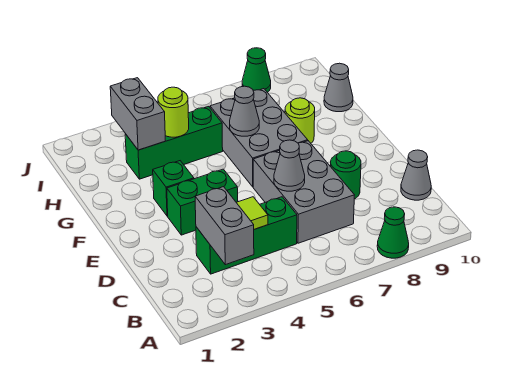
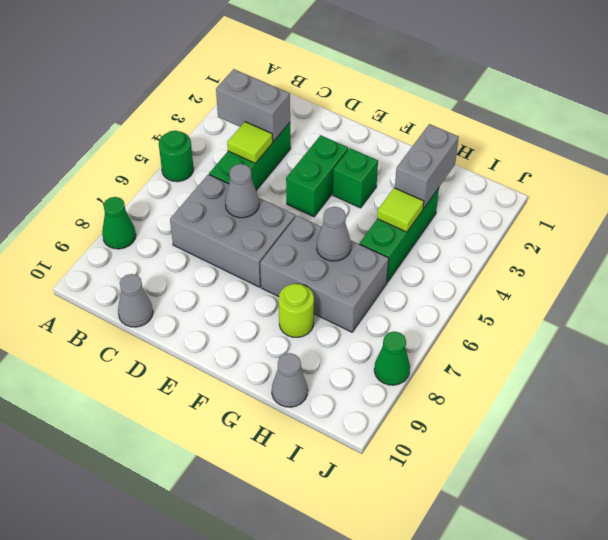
green round brick D8 level 1 -> green round brick A5 level 1
grey brick H3:I3 level 2 -> grey brick H2:H3 level 2
lime round brick H4 level 2 -> lime tile H4 level 2

